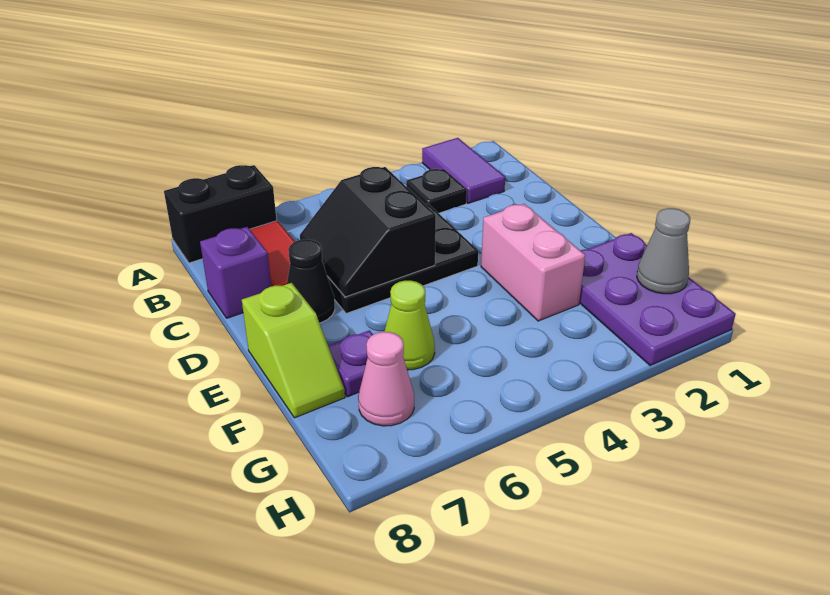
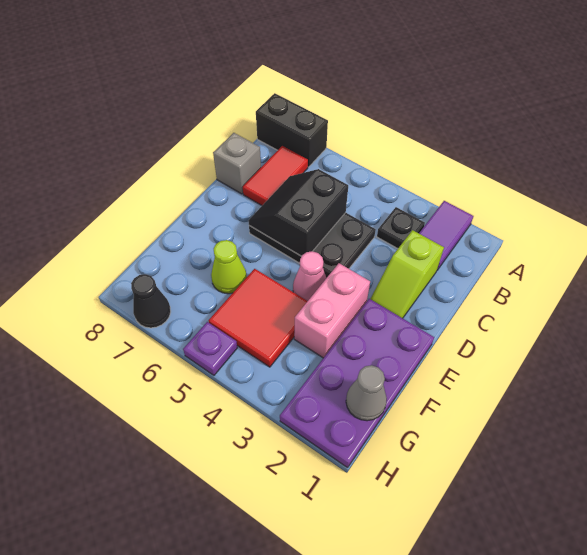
purple brick C8 level 1 -> grey brick C8 level 1
black cone D7 level 1 -> black cone H7 level 1
lime slope E8:F8 level 1 top E -> lime slope C2:D2 level 1 top C
purple plate F1:H2 level 1 -> purple plate E1:H2 level 1
none -> red tile F4:G5 level 1
purple plate F7 level 1 -> purple plate H5 level 1
pink cone G7 level 1 -> pink cone E4 level 1

